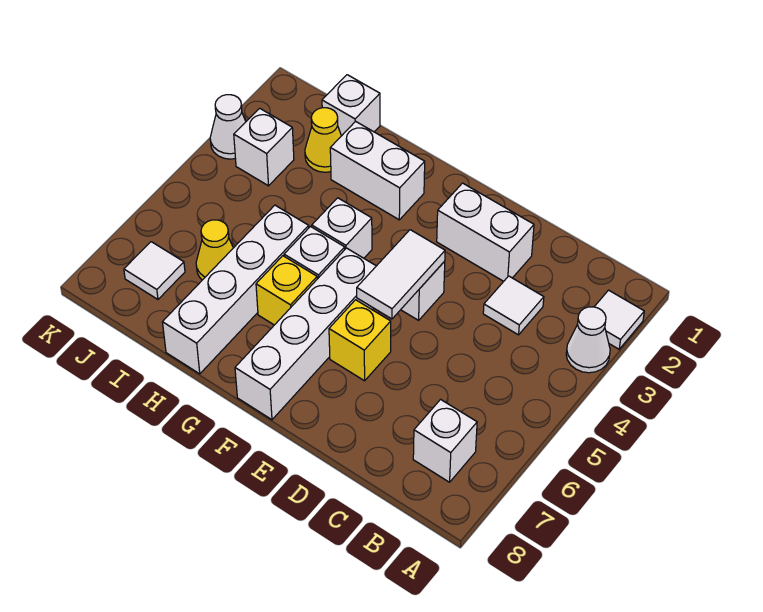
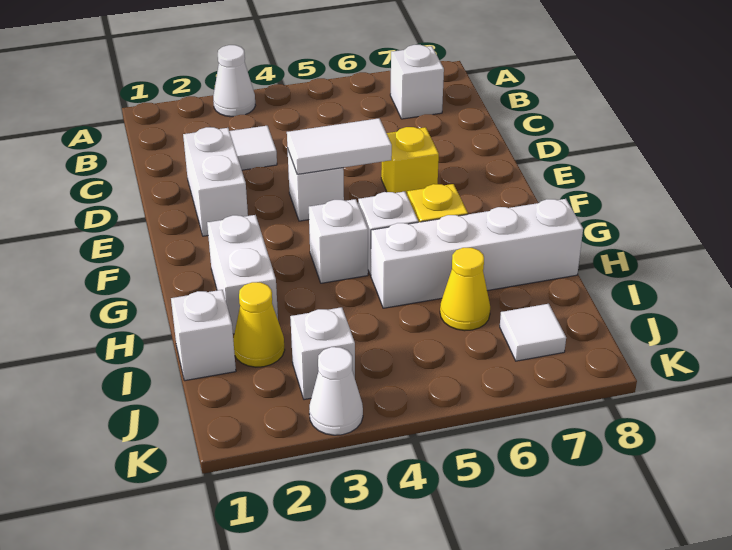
white tile A2 level 1 -> none
white brick F5:F8 level 1 -> none

